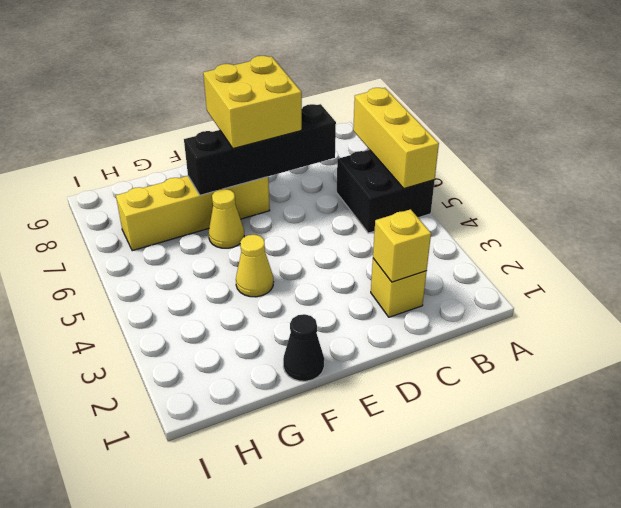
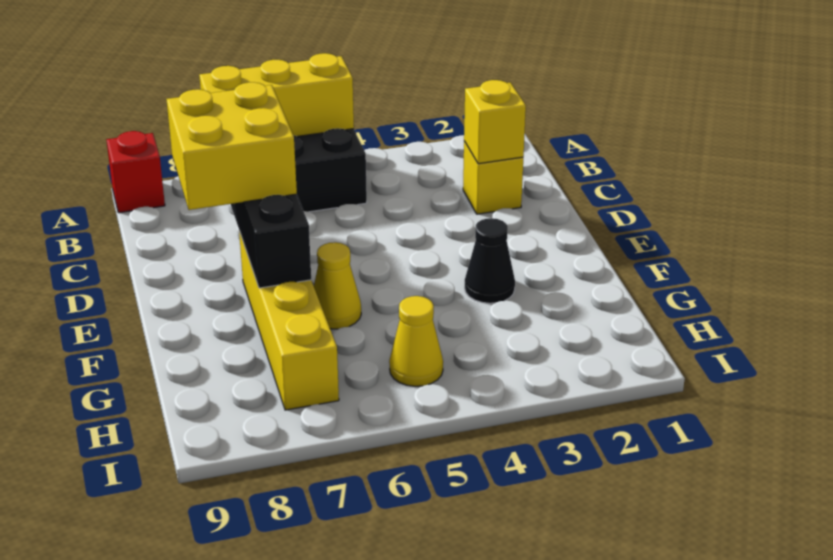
none -> red brick A9 level 1
black cone F1 level 1 -> black cone F3 level 1
yellow cone F4 level 1 -> yellow cone H5 level 1

